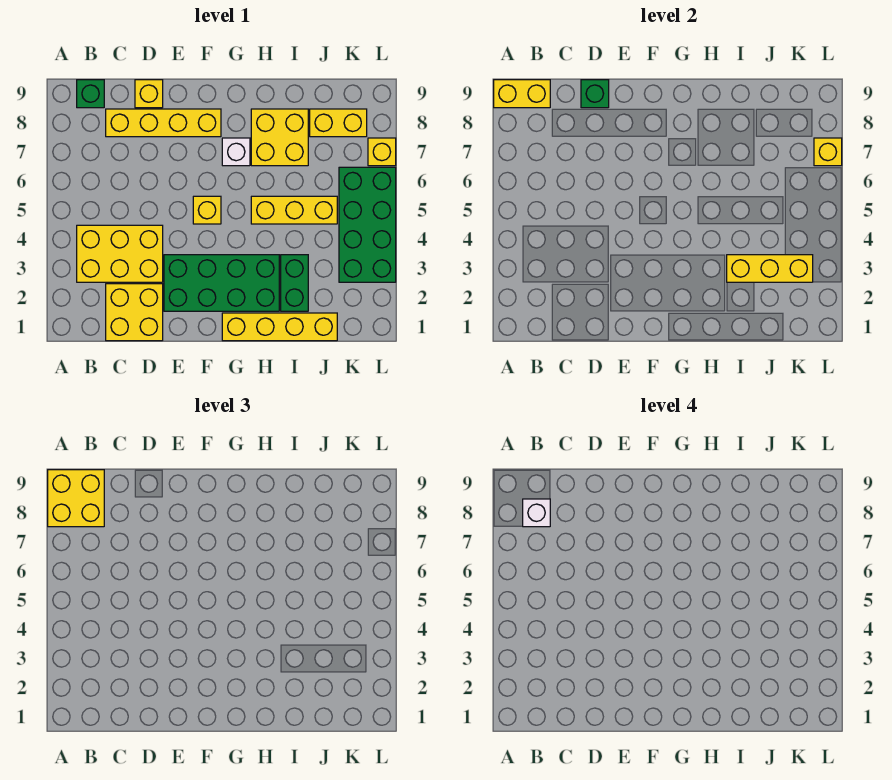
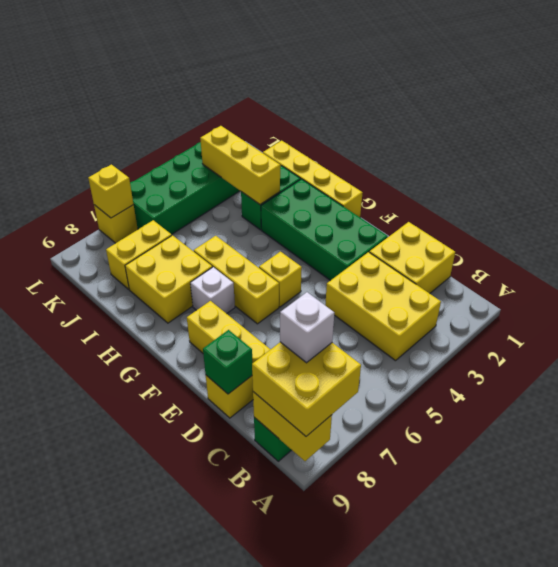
yellow brick H5:J5 level 1 -> yellow brick F6:H6 level 1
yellow brick J8:K8 level 1 -> yellow brick J7:J8 level 1

